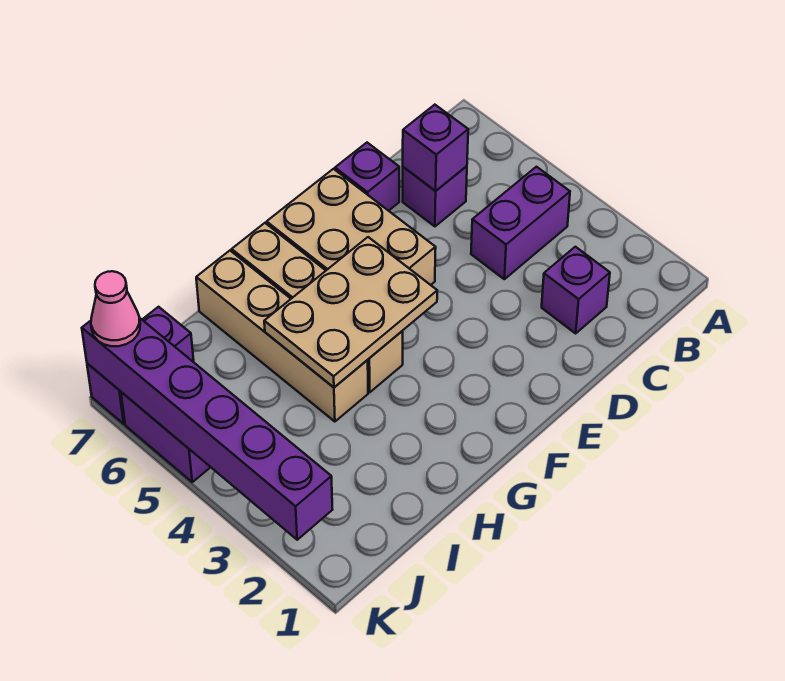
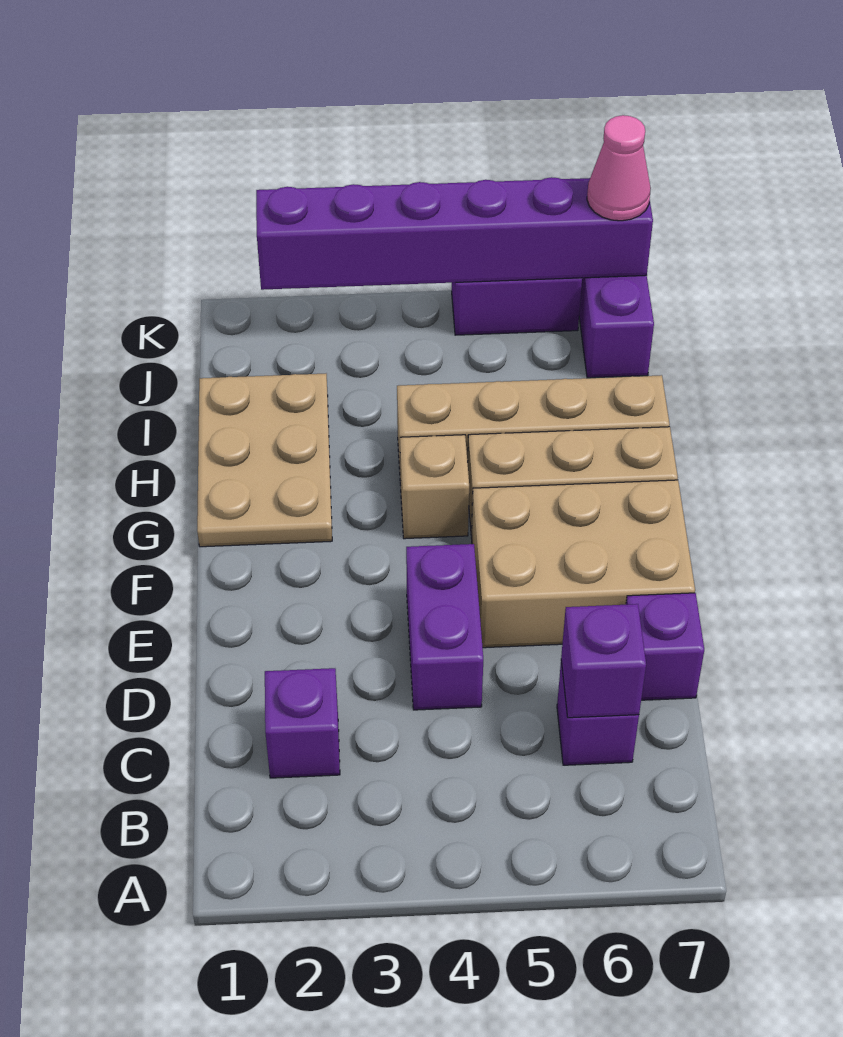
purple brick B4:C4 level 1 -> purple brick D4:E4 level 1
tan plate F4:H5 level 2 -> tan plate G1:I2 level 1

